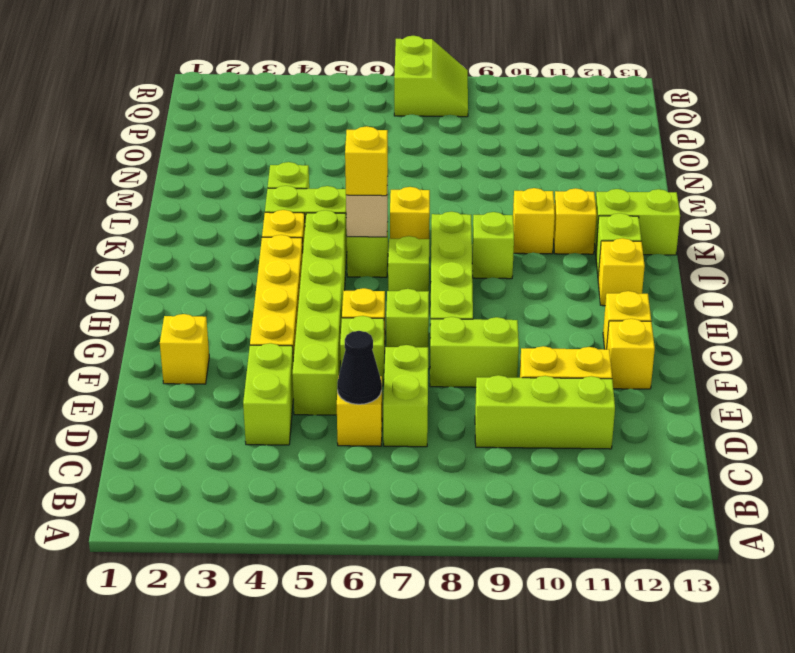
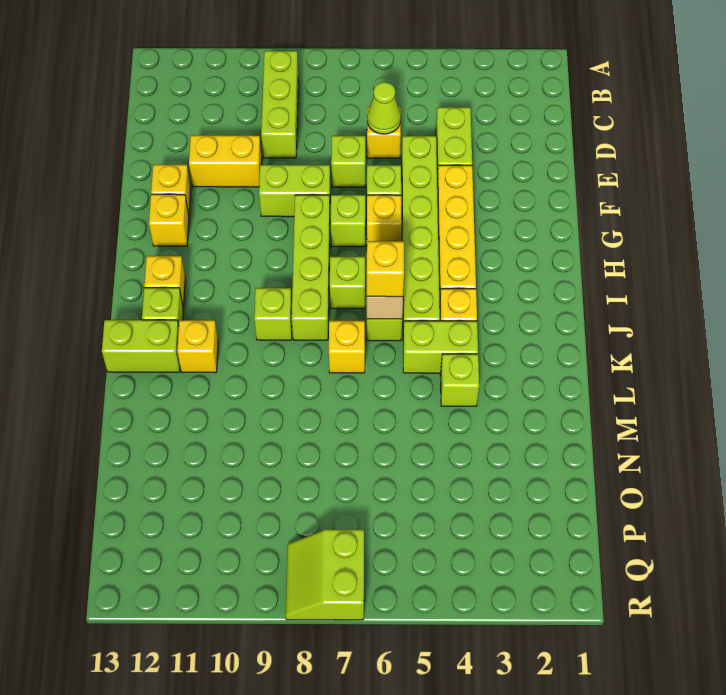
black cone D6 level 2 -> lime cone D6 level 2
lime brick D7:E7 level 1 -> lime brick E7 level 1
lime brick D9:D11 level 1 -> lime brick B9:D9 level 1
yellow brick F2 level 1 -> none
yellow brick K10 level 1 -> none

